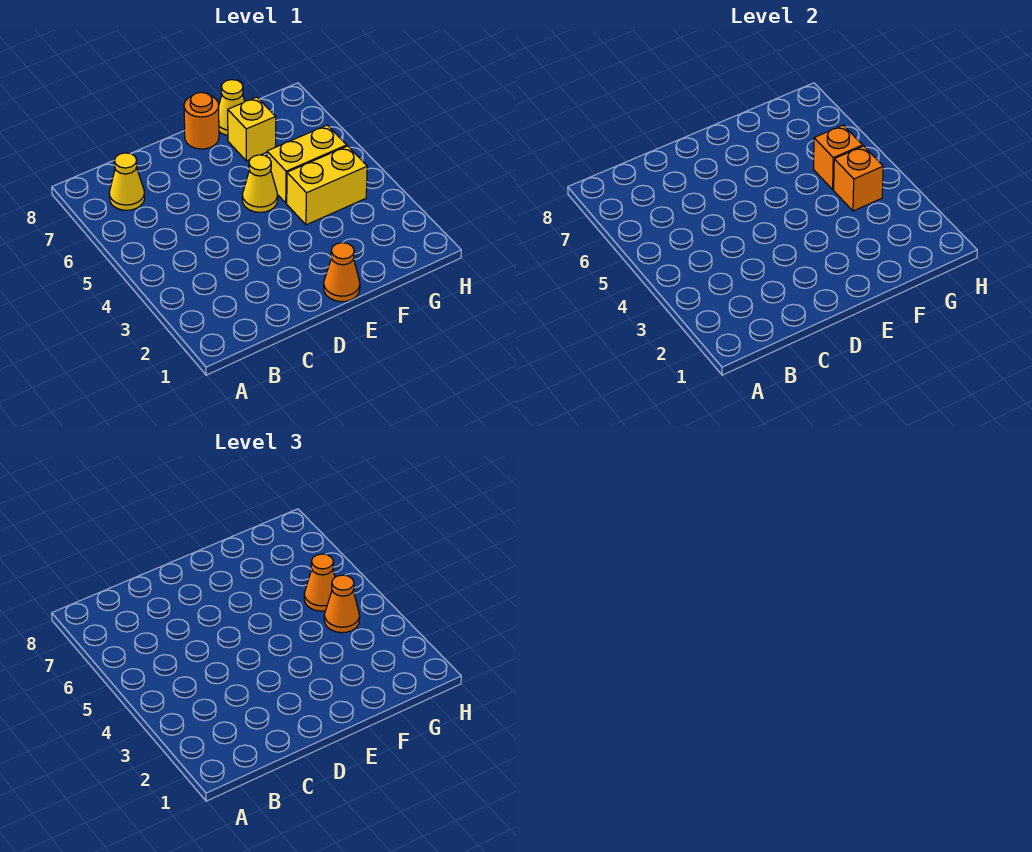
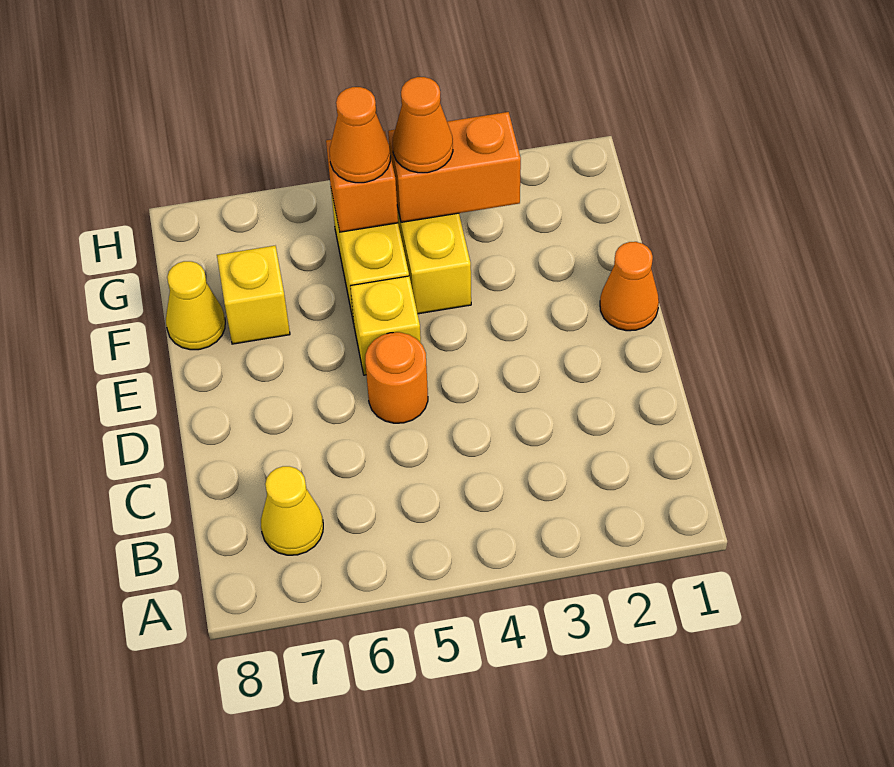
yellow cone E5 level 1 -> yellow brick E5 level 1
orange round brick E8 level 1 -> orange round brick D5 level 1
orange brick G4 level 2 -> orange brick G3:G4 level 2

